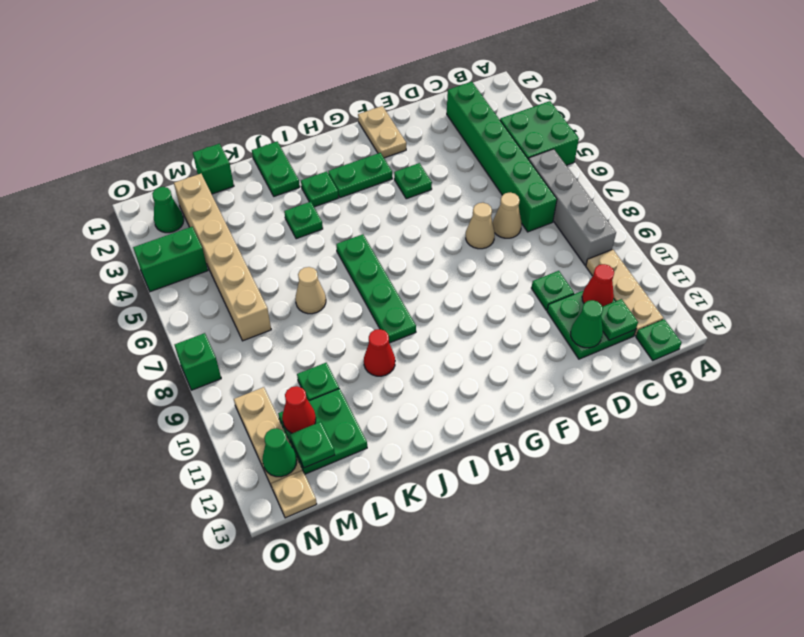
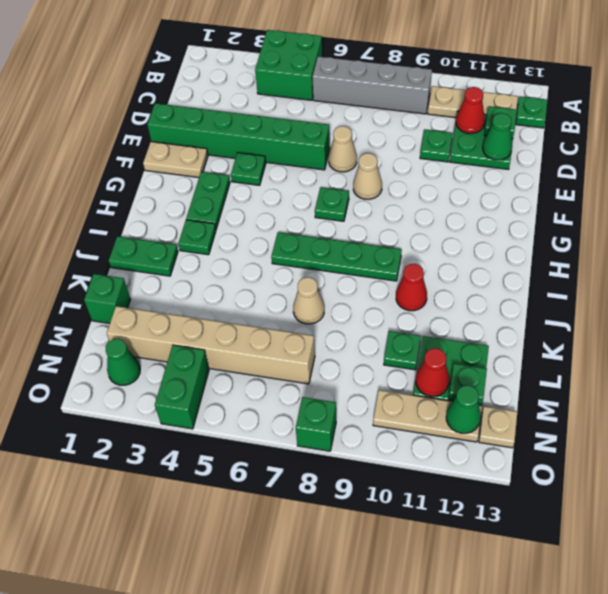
green brick C2:C7 level 1 -> green brick E1:E6 level 1
tan cone D7 level 1 -> tan cone F8 level 1
green plate J4 level 1 -> green plate G7 level 1

